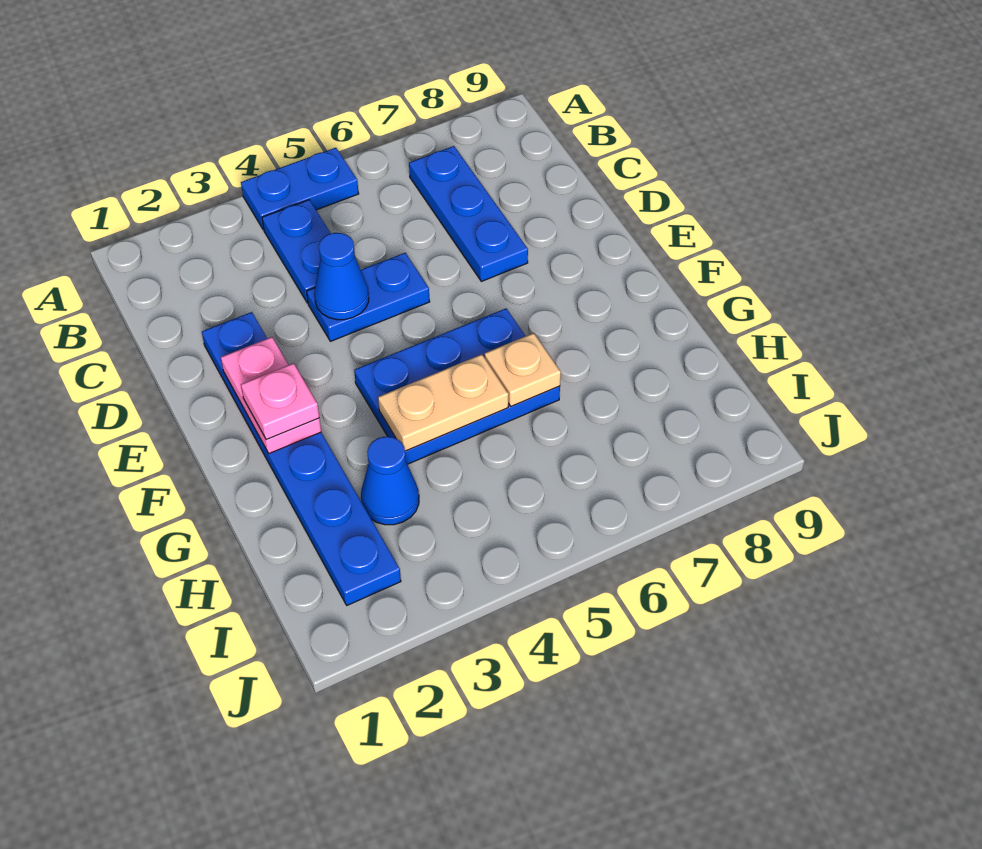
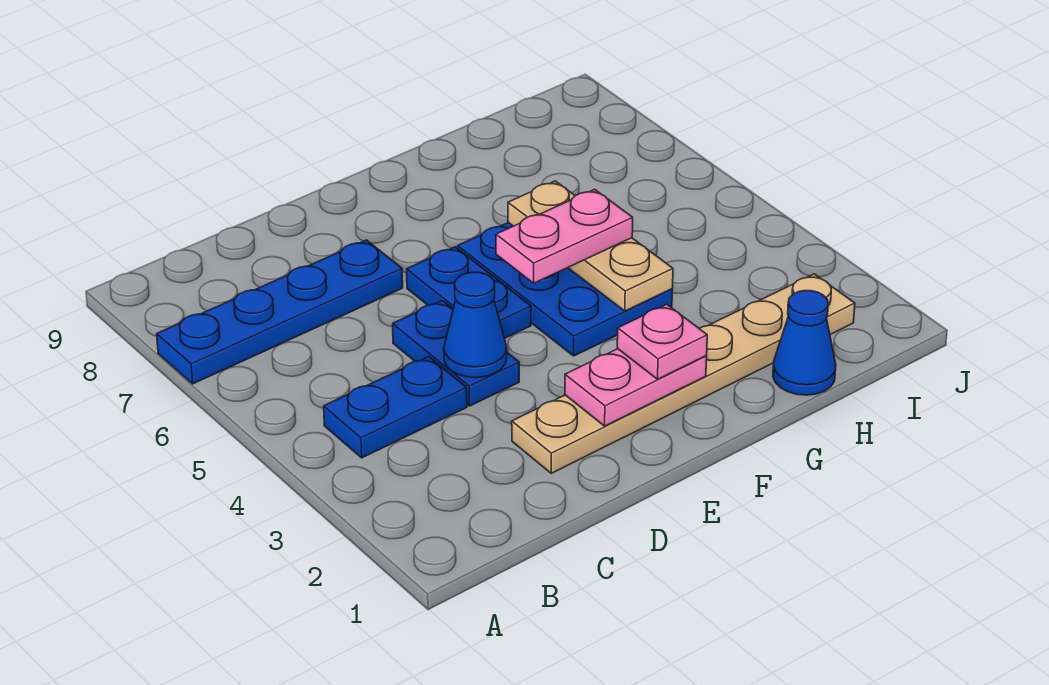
blue plate A4:A5 level 1 -> blue plate E5:E6 level 1
blue plate B7:D7 level 1 -> blue plate A7:D7 level 1
blue plate D2:I2 level 1 -> tan plate D2:I2 level 1
none -> pink plate F5:G5 level 3
blue cone H3 level 1 -> blue cone H1 level 1

